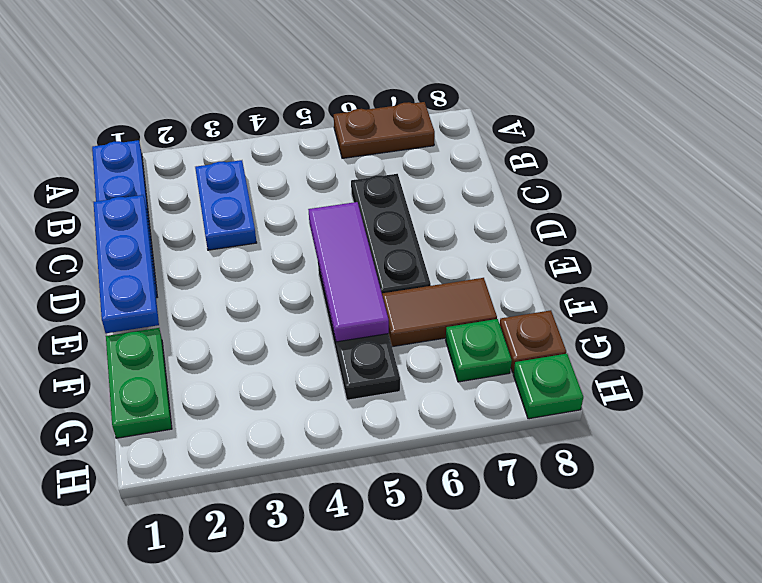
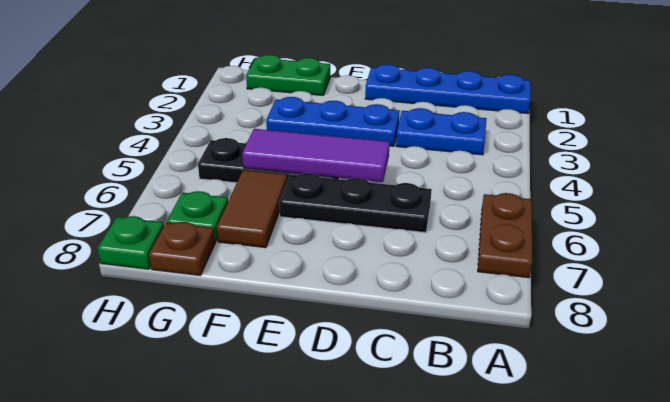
blue plate C1:E1 level 2 -> blue plate D3:F3 level 1

